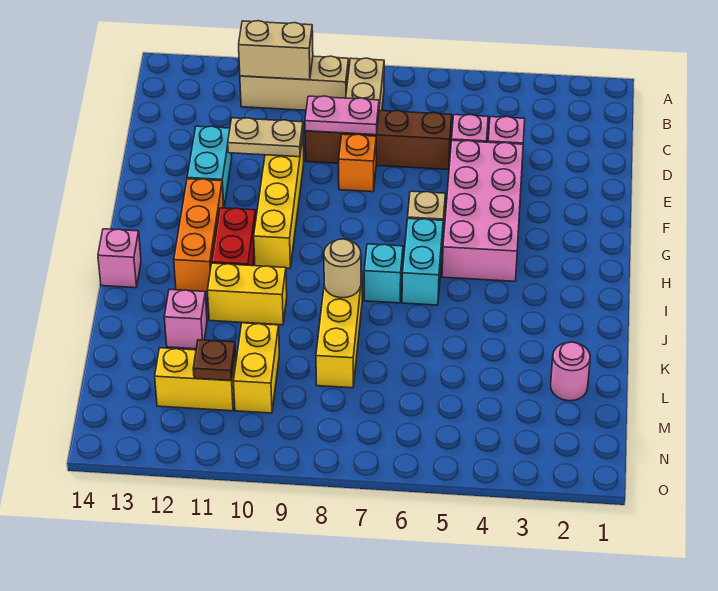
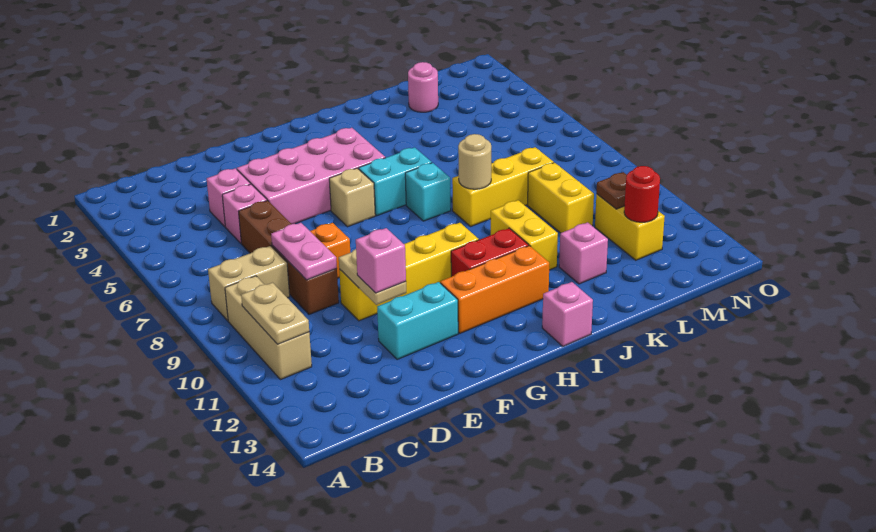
tan brick B10:B11 level 2 -> tan plate B10:B11 level 2
none -> pink brick E11 level 3
yellow brick L10:M10 level 1 -> yellow brick L9:L10 level 1
none -> red round brick M12 level 2

